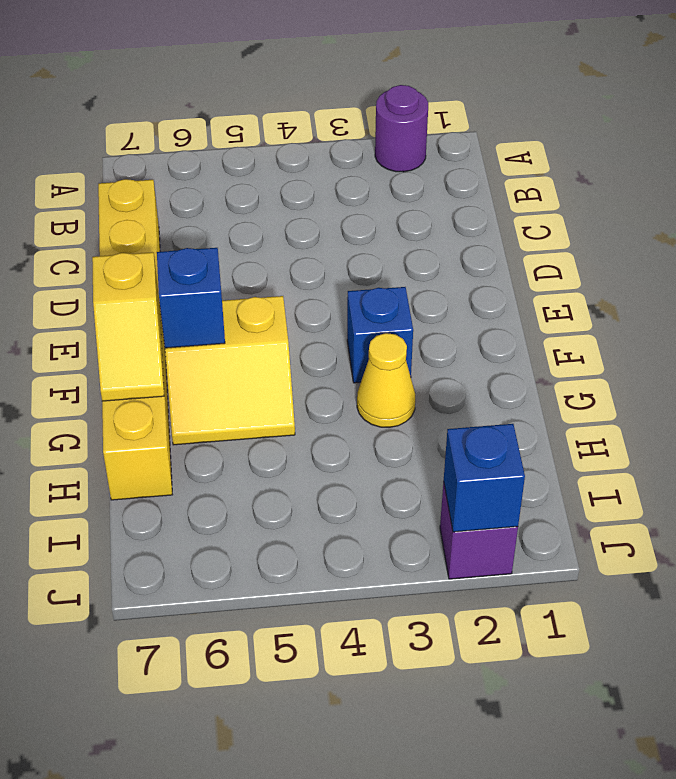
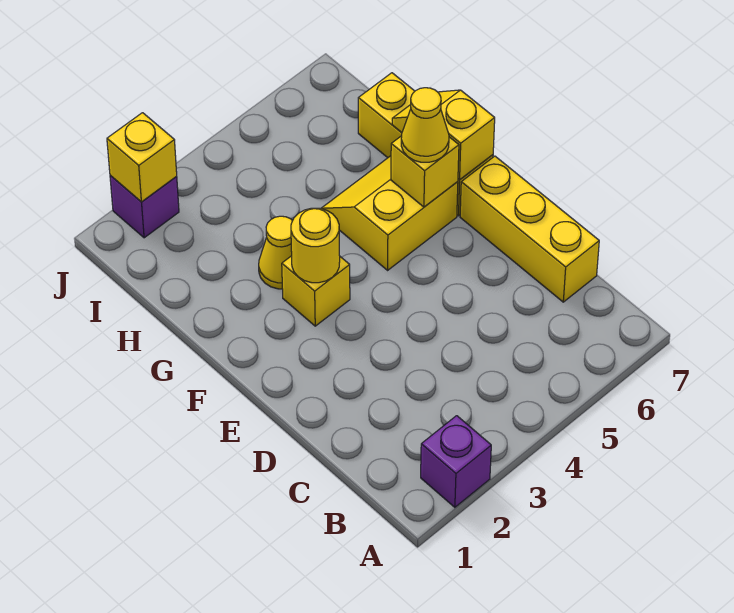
purple round brick A2 level 1 -> purple brick A2 level 1
blue brick F3 level 1 -> yellow brick F3 level 1
none -> yellow round brick F3 level 2
blue brick F6 level 2 -> yellow brick F6 level 2
none -> yellow cone F6 level 3
blue brick J2 level 2 -> yellow brick J2 level 2

